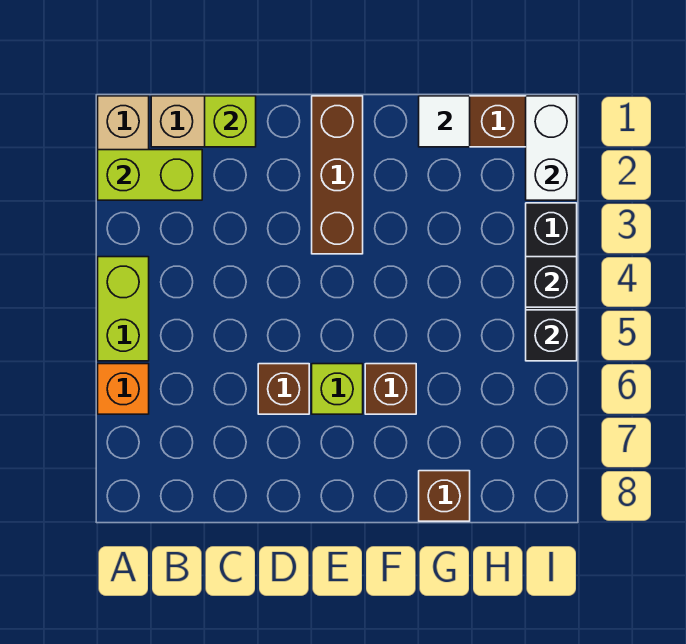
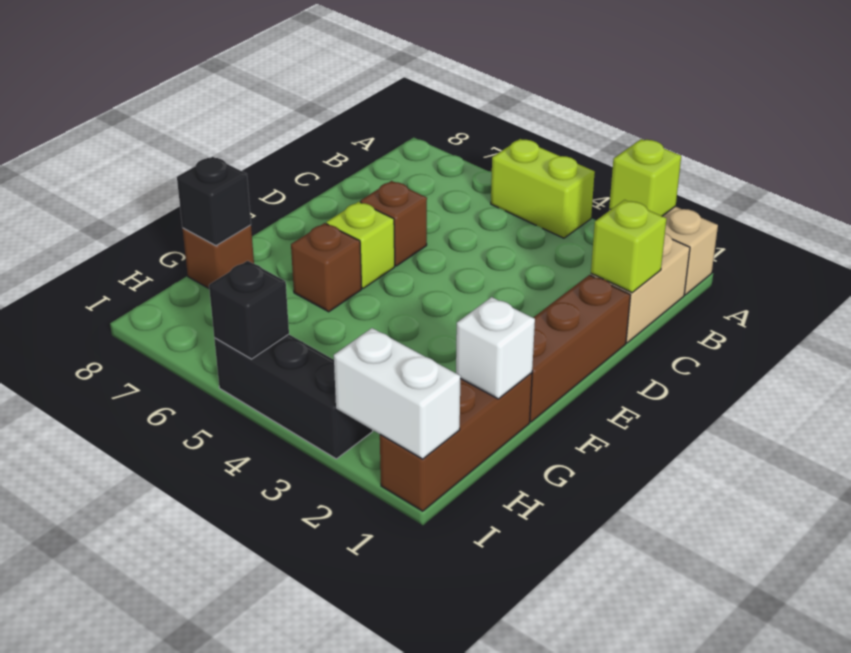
lime brick A2:B2 level 2 -> lime brick A2 level 2
orange brick A6 level 1 -> none
brown brick E1:E3 level 1 -> brown brick D1:F1 level 1
white tile G1 level 2 -> white brick G1 level 2
black brick I4 level 2 -> black brick G8 level 2

